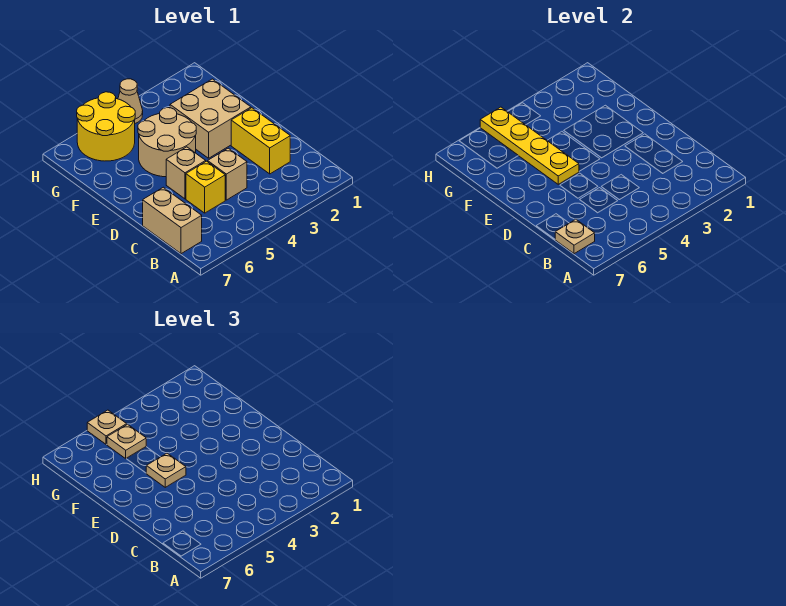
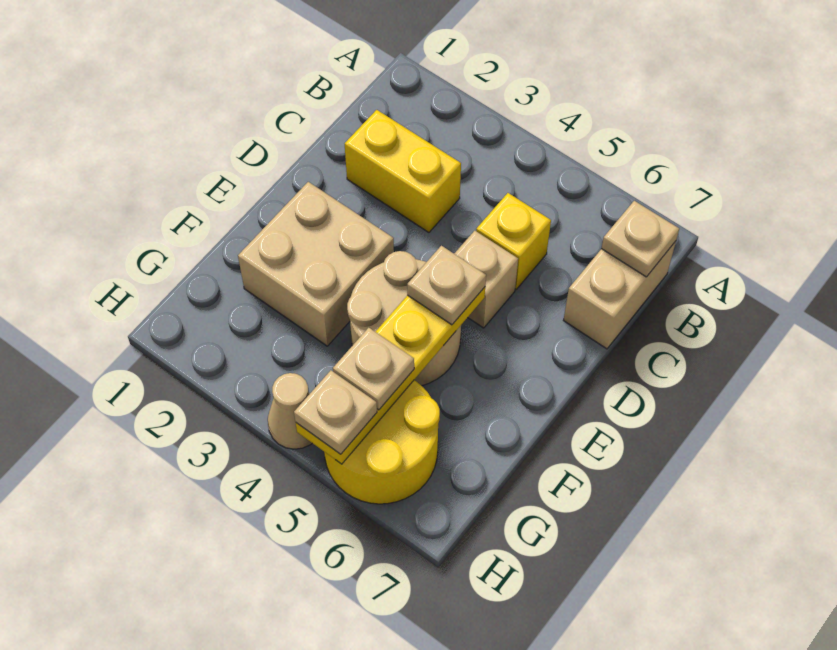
yellow brick C2:D2 level 1 -> yellow brick C2:C3 level 1
tan brick C4 level 1 -> none

